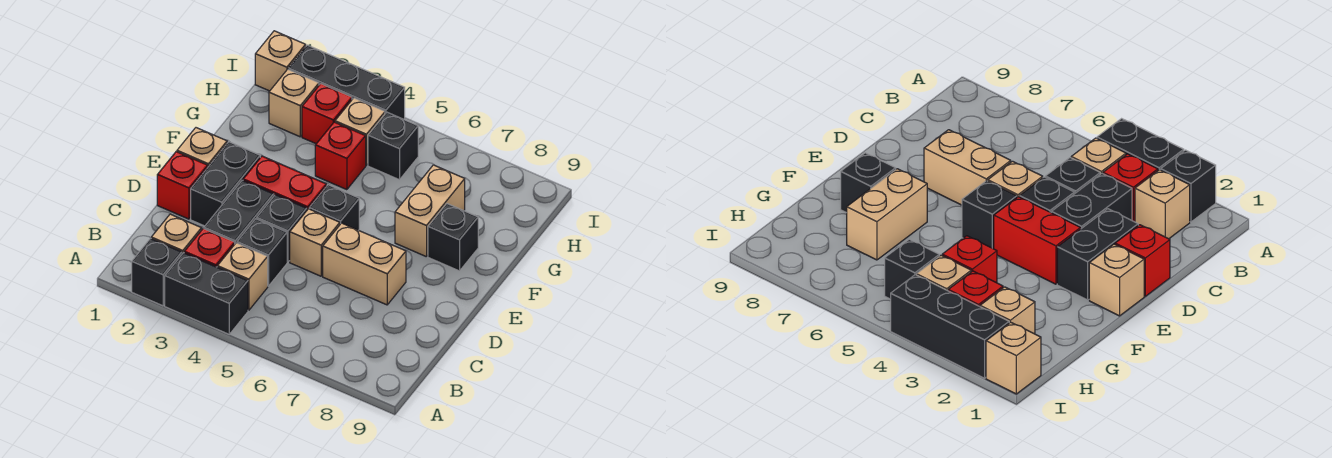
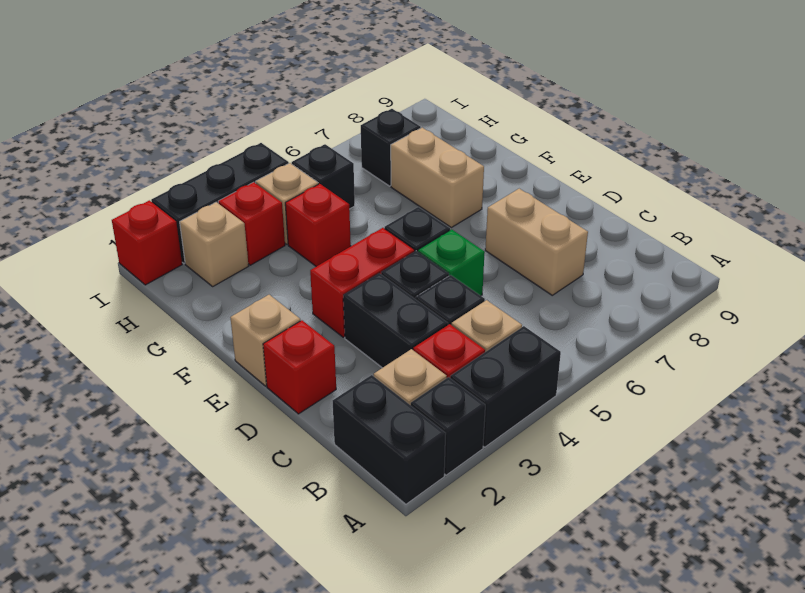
black brick D2:E2 level 1 -> black brick A1:B1 level 1
tan brick D5 level 1 -> green brick D5 level 1
tan brick D6:D7 level 1 -> tan brick C7:D7 level 1
black brick F8 level 1 -> black brick H7 level 1
tan brick I1 level 1 -> red brick I1 level 1

